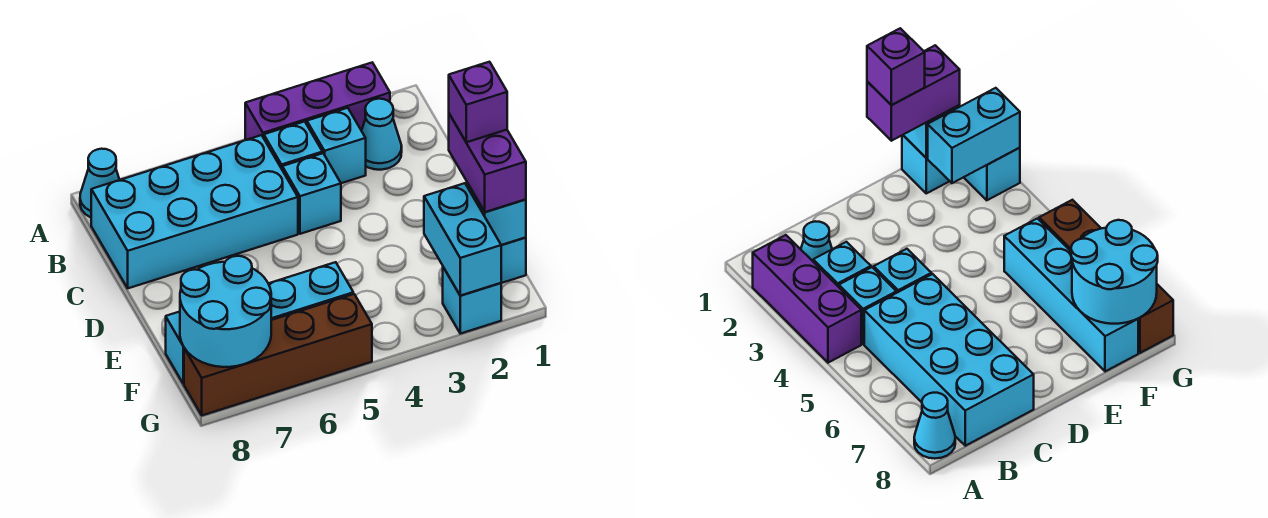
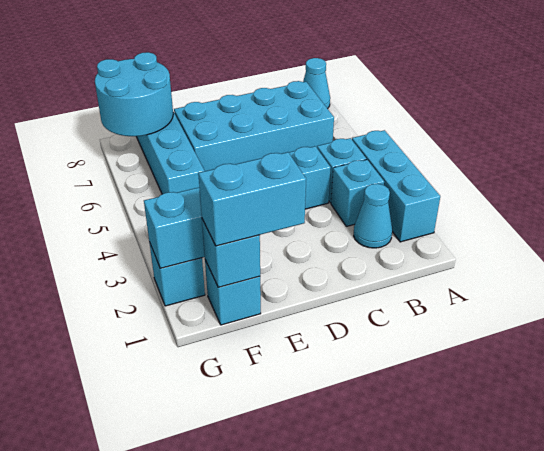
purple brick A2:A4 level 1 -> cyan brick A2:A4 level 1
cyan brick B5:C8 level 1 -> cyan brick B6:E7 level 1
purple brick E1:F1 level 3 -> cyan brick E1:F1 level 3
purple brick E1 level 4 -> none
brown brick G5:G8 level 1 -> none

